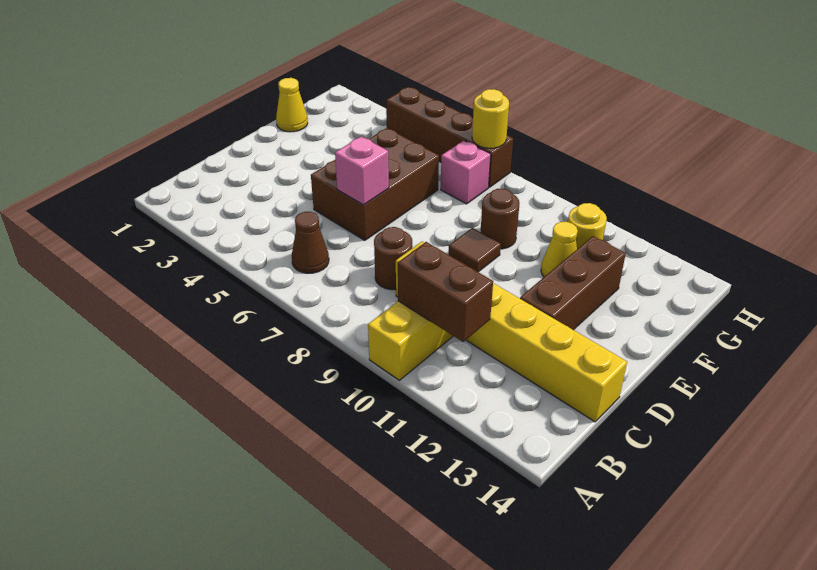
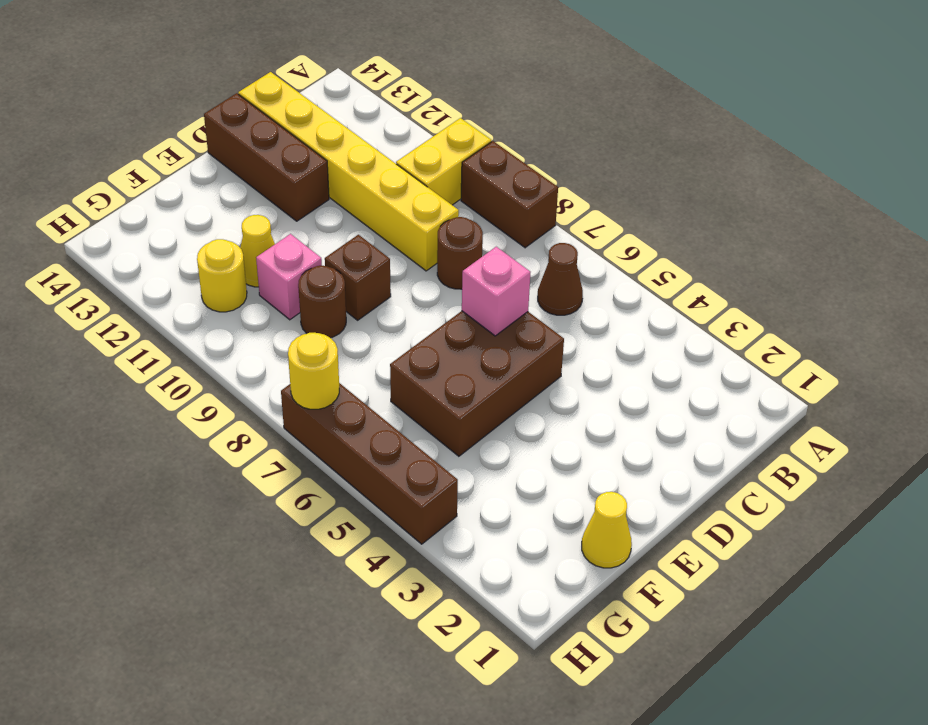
brown brick B10:B11 level 2 -> brown brick A8:A9 level 1
brown brick D12:F12 level 1 -> brown brick D12:D14 level 1
brown tile E9 level 1 -> brown brick E9 level 1
pink brick G7 level 1 -> pink brick F10 level 1

